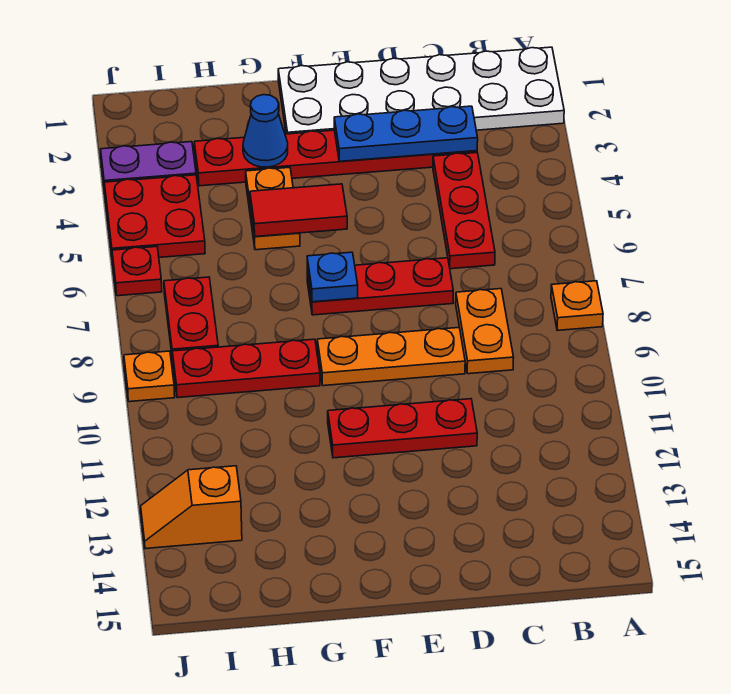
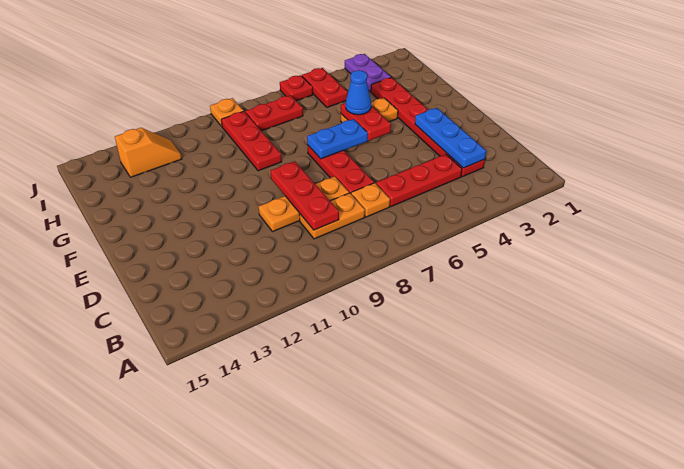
white plate A1:F2 level 1 -> none
orange plate A8 level 1 -> orange plate C7 level 1
orange plate D9:F9 level 1 -> orange plate D8:D10 level 1
red plate D11:F11 level 1 -> red plate C9:E9 level 2
red tile F5:G5 level 2 -> red plate F5:G5 level 2
blue plate F7 level 2 -> blue plate F6:F7 level 2
blue cone G3 level 2 -> blue cone G5 level 3
red plate I4:J5 level 1 -> red plate I5:J5 level 1
orange slope I13:J13 level 1 top I -> orange slope I12:I13 level 1 top 13

